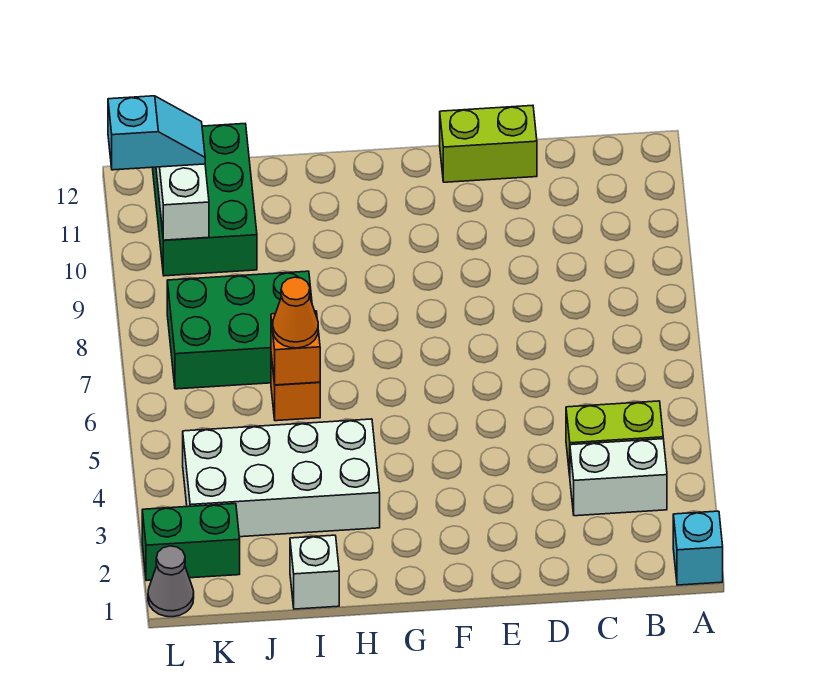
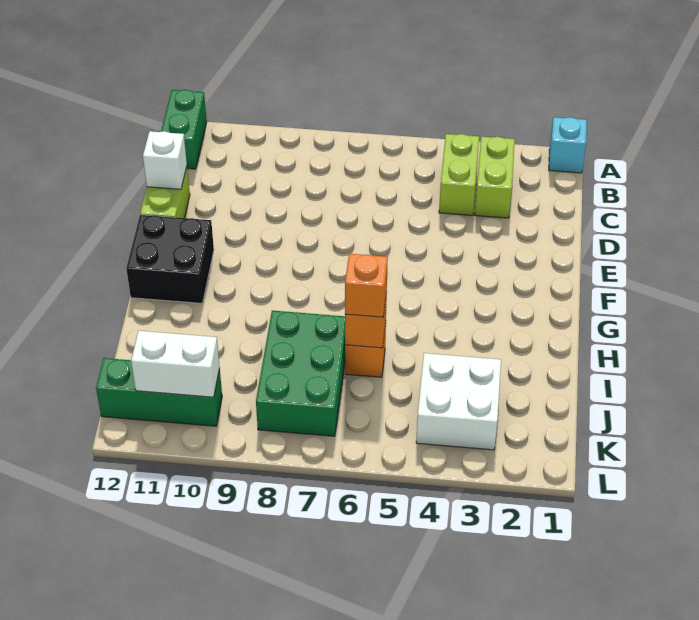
white brick B3:C3 level 1 -> lime brick B3:C3 level 1
none -> black brick F11:G12 level 1
white brick H3:K4 level 1 -> white brick J3:K4 level 1
white brick I1 level 1 -> white brick D12 level 2
orange cone I6 level 3 -> orange brick I6 level 3
green brick J10:K12 level 1 -> green brick K10:K12 level 1
green brick K2:L2 level 1 -> green brick A12:B12 level 1
cyan slope K11:L11 level 3 top L -> none
grey cone L1 level 1 -> none

